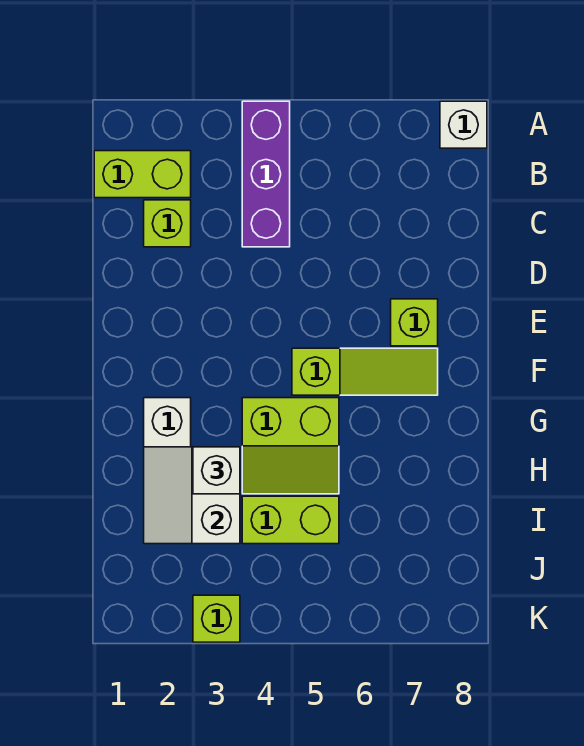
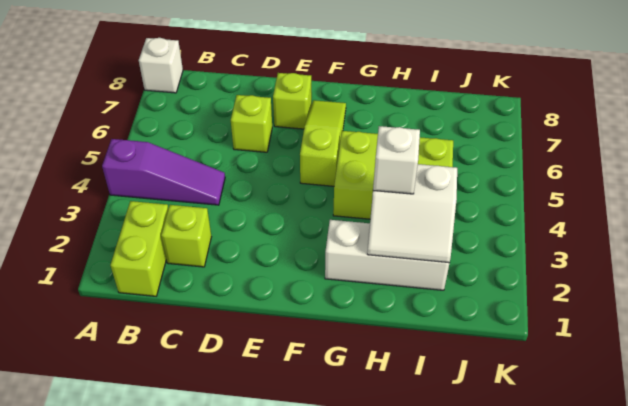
purple brick A4:C4 level 1 -> purple slope A4:C4 level 1 top A
lime brick K3 level 1 -> lime brick D6 level 1

